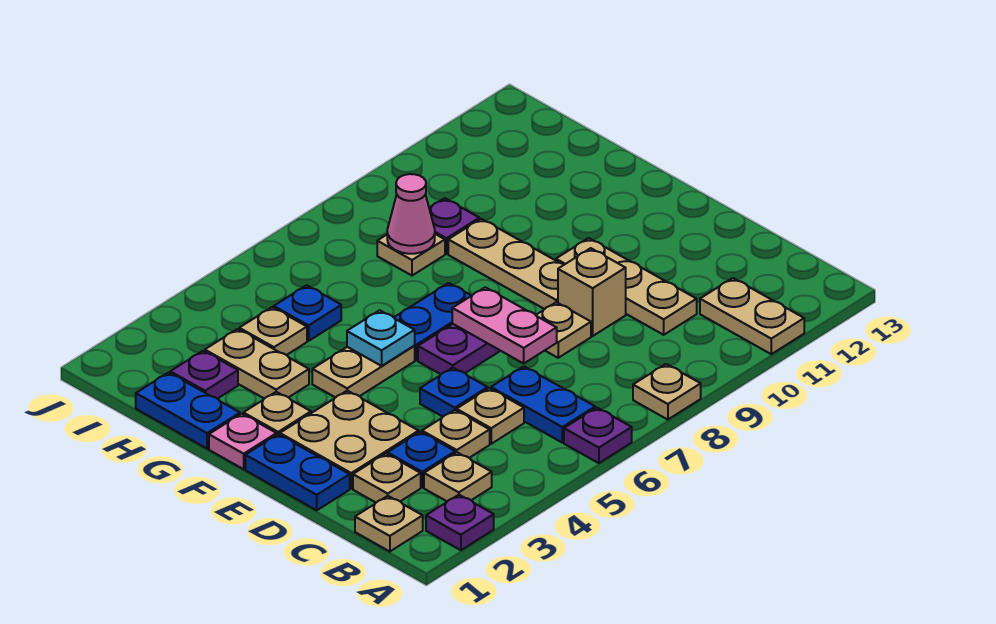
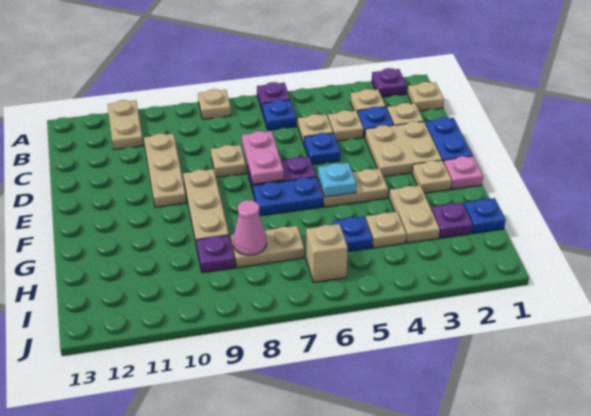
blue plate B6:C6 level 1 -> blue plate B6 level 1
tan brick D9 level 1 -> tan brick I6 level 1
blue plate G1:H1 level 1 -> blue plate H1 level 1
tan plate H8 level 1 -> tan plate H7:H8 level 1

